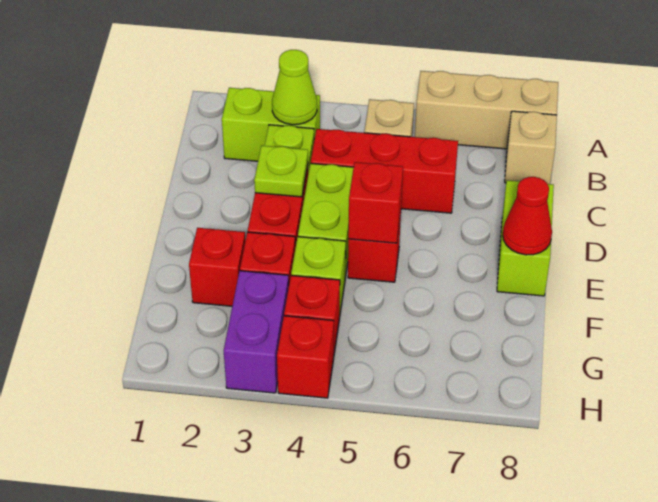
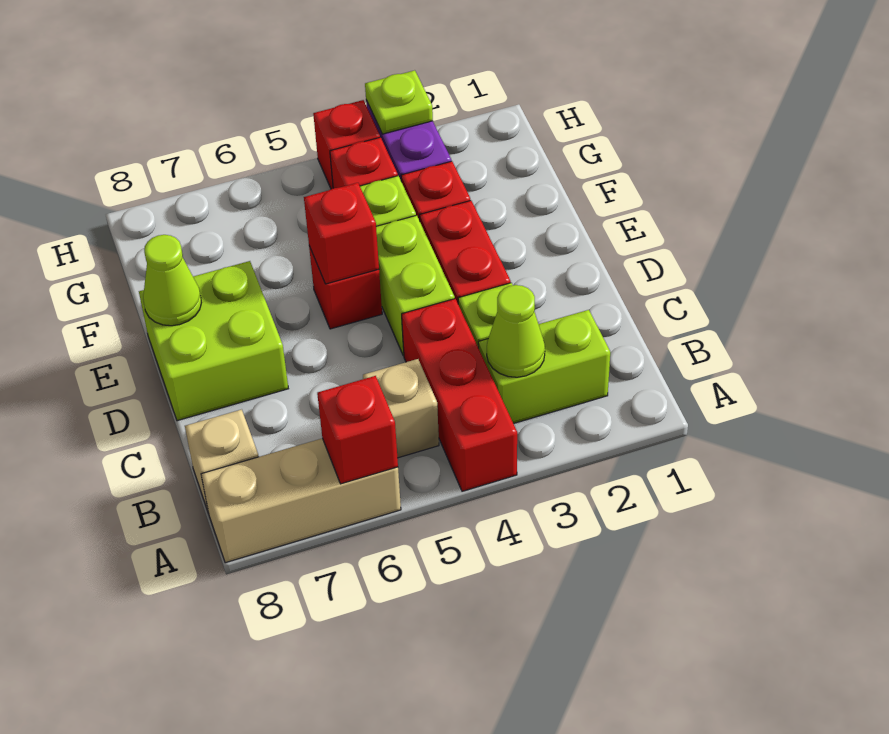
red brick C4:C6 level 1 -> red brick A4:C4 level 1
lime plate D3 level 2 -> lime plate H3 level 2
lime brick D8:E8 level 1 -> lime brick D7:E8 level 1
red cone E8 level 2 -> lime cone E8 level 2
red brick F2 level 1 -> red brick A6 level 2

